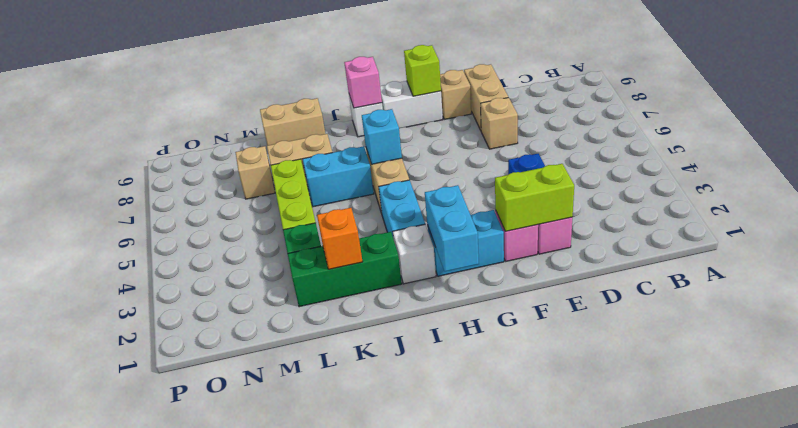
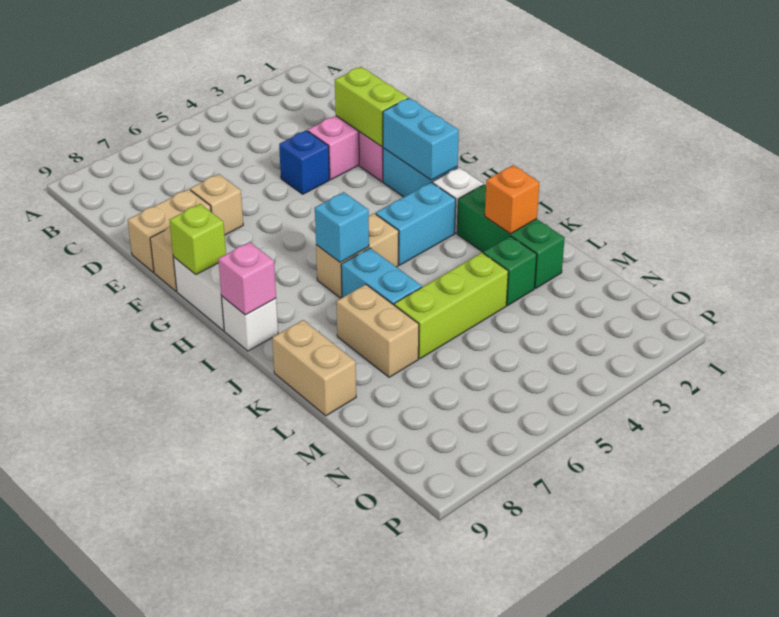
cyan brick H1:H2 level 2 -> cyan brick G2:H2 level 2
tan brick M7 level 1 -> none

